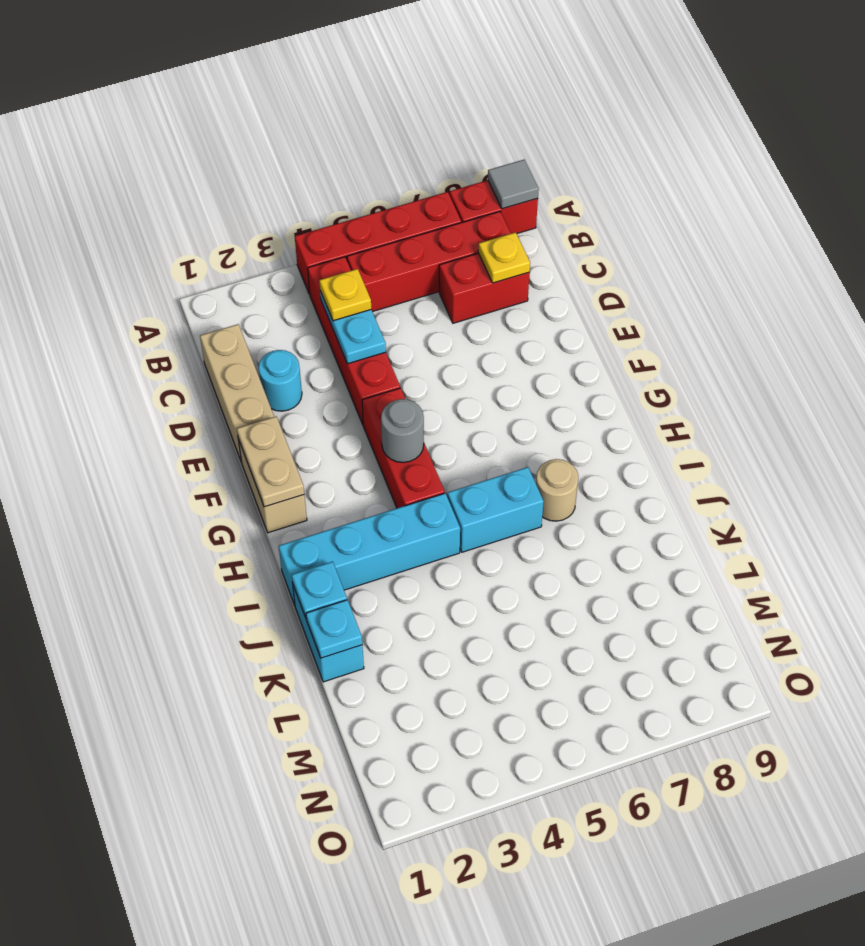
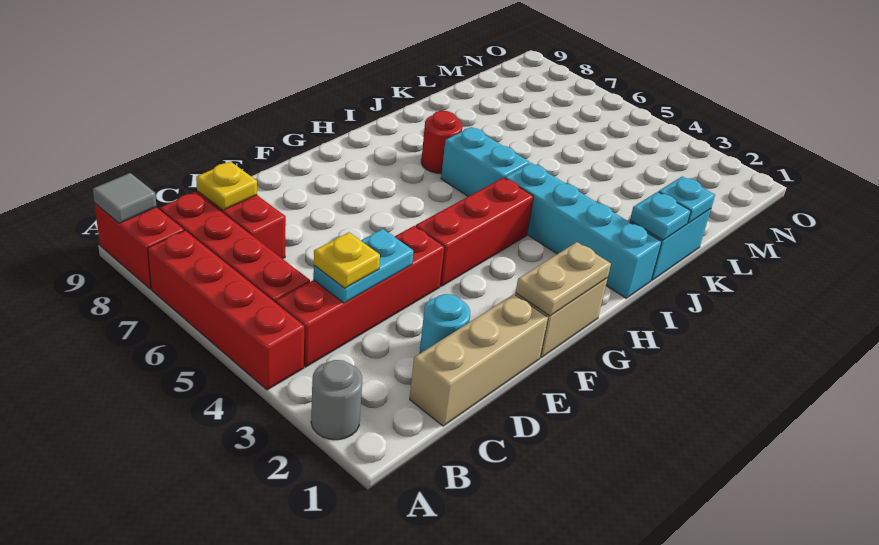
grey round brick G4 level 2 -> grey round brick A2 level 1
tan round brick I7 level 1 -> red round brick I7 level 1

